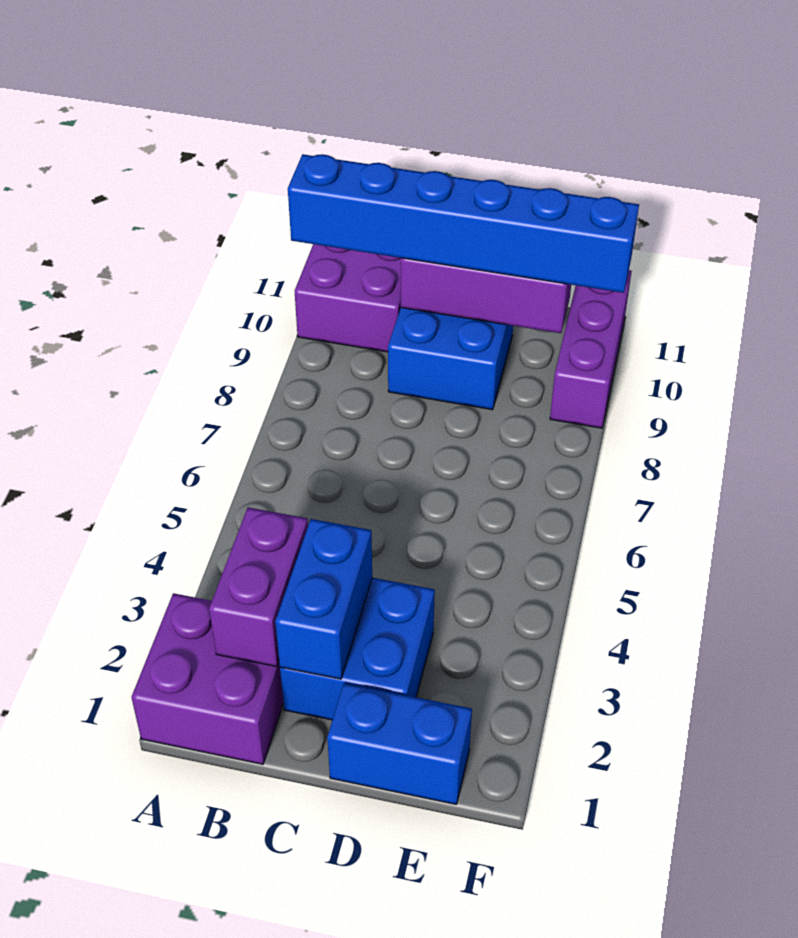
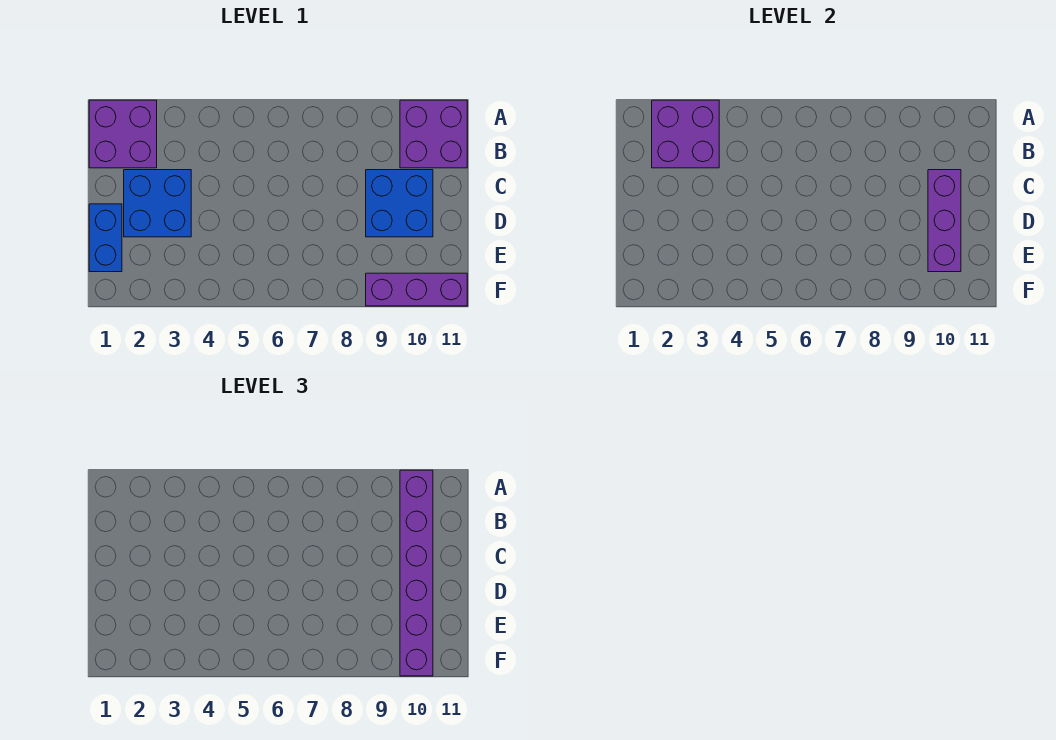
blue brick A10:F10 level 3 -> purple brick A10:F10 level 3
purple brick B2:B3 level 2 -> purple brick A2:B3 level 2
blue brick C2:C3 level 2 -> none

